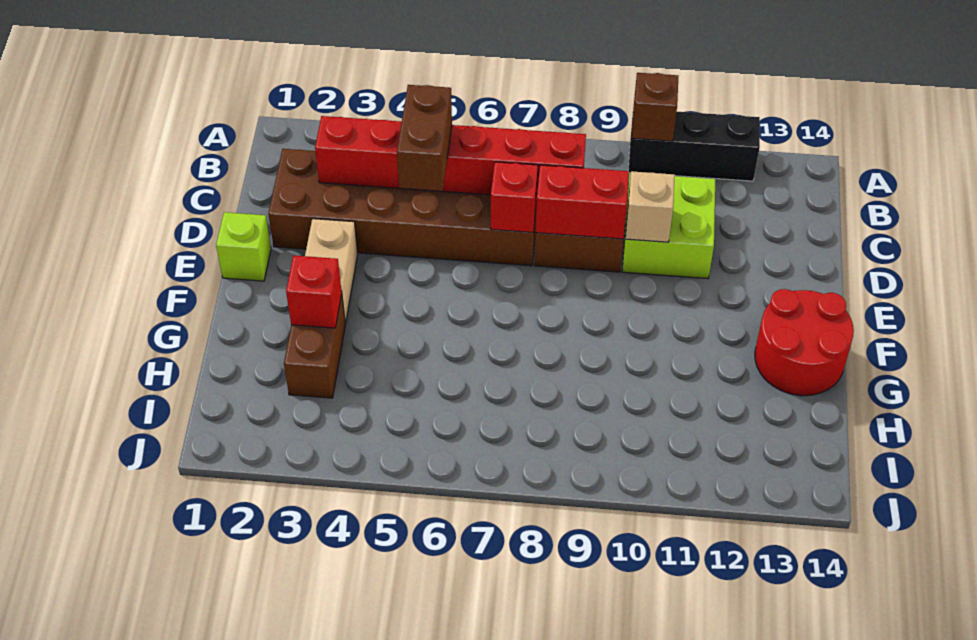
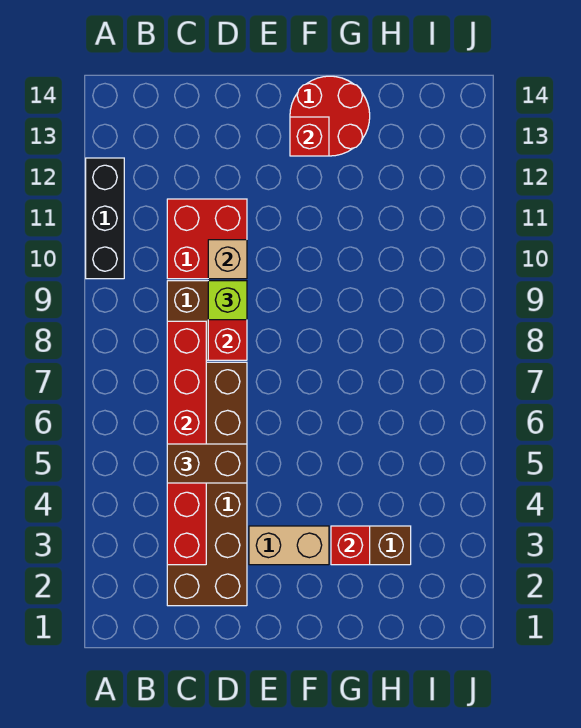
brown brick A10 level 2 -> none
lime brick C10:D11 level 1 -> red brick C10:D11 level 1
red brick D7 level 2 -> red brick F13 level 2
lime brick E1 level 1 -> lime brick D9 level 3

